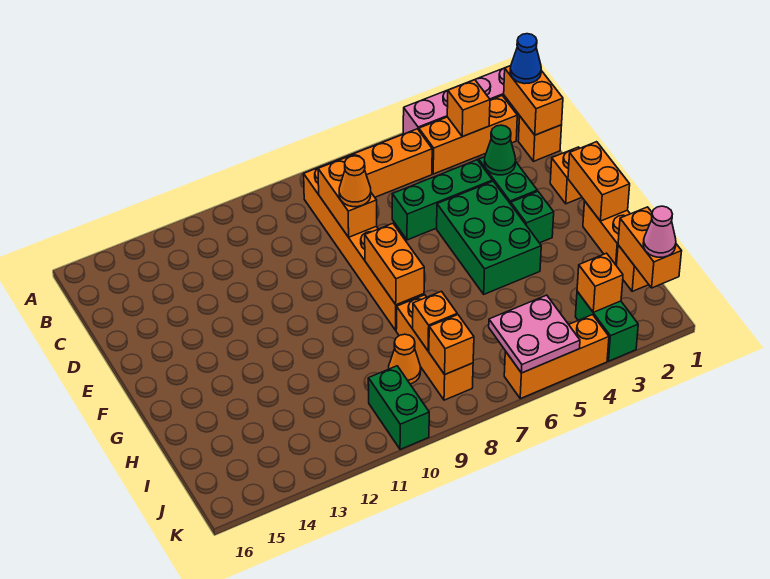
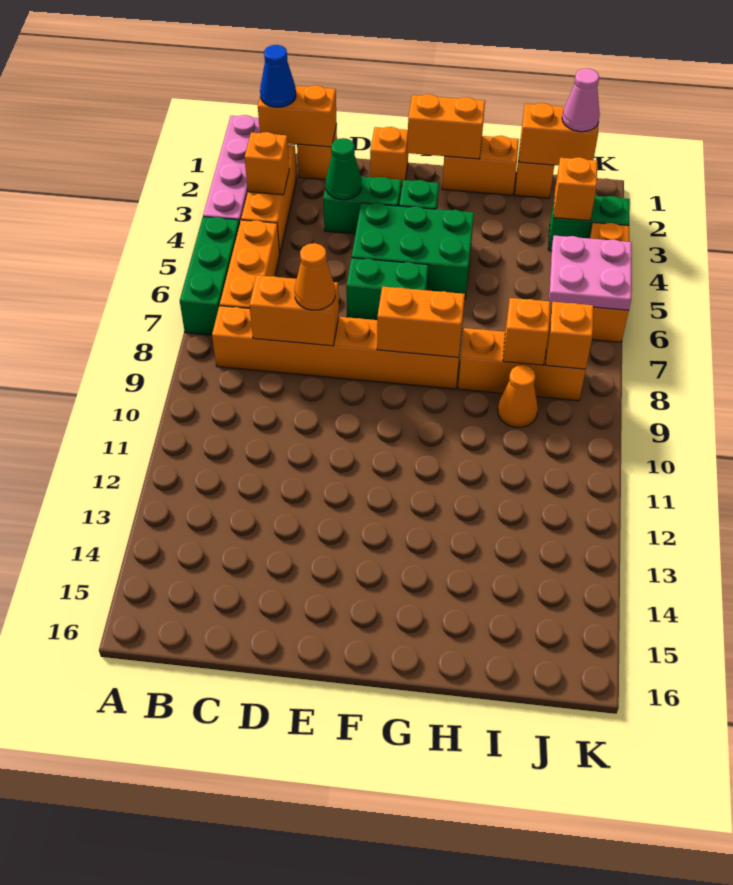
green brick D4:D6 level 1 -> green brick A5:A7 level 1
green brick J10:K10 level 1 -> green brick E6:F6 level 1

